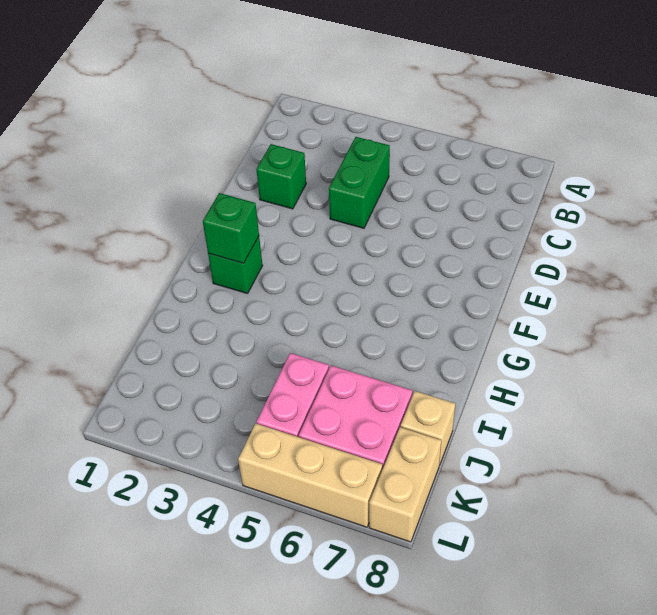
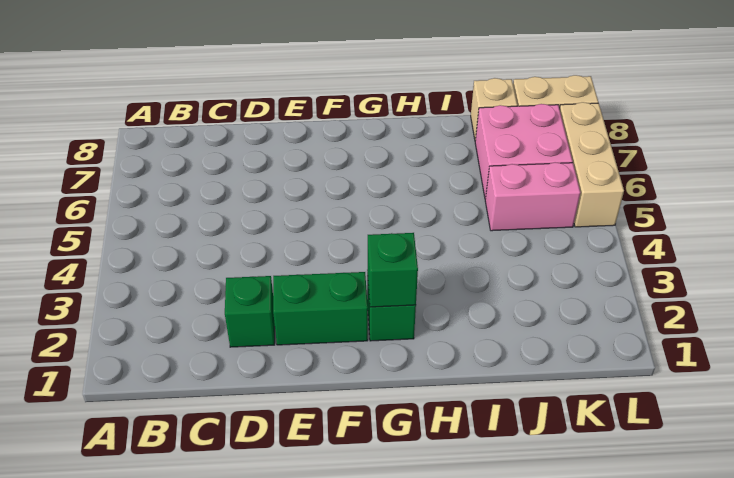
green brick C4:D4 level 1 -> green brick E2:F2 level 1

